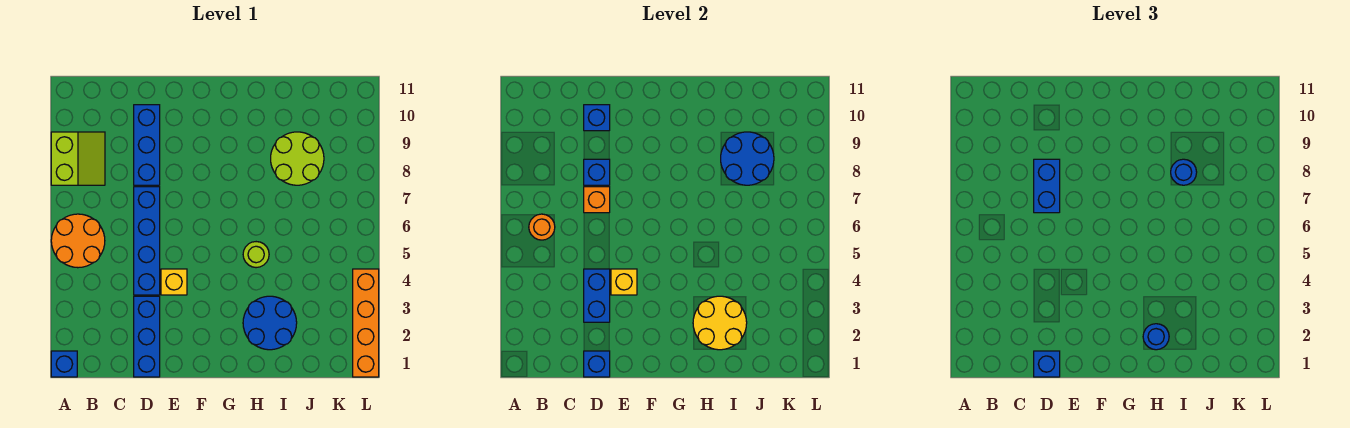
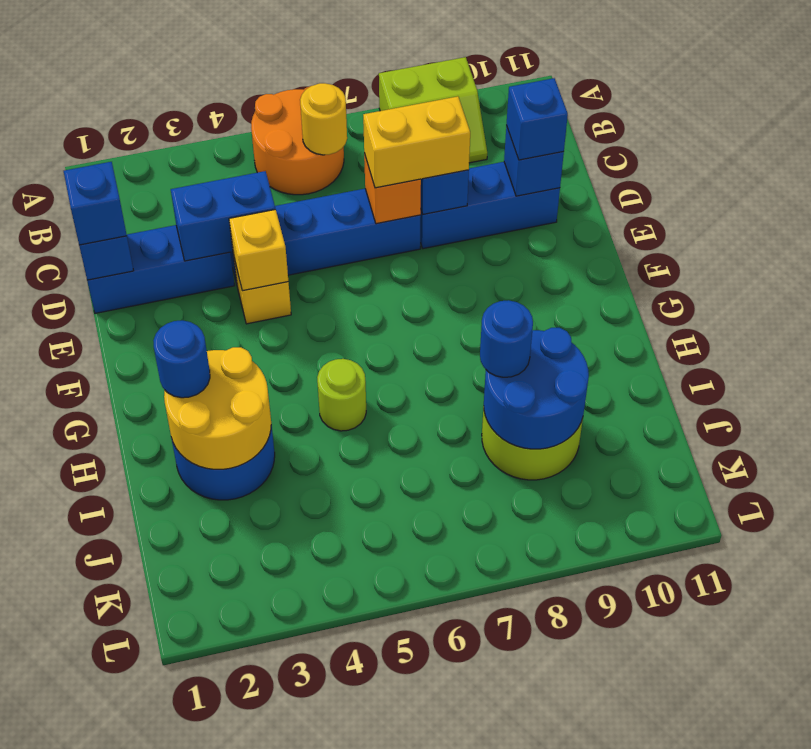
blue brick A1 level 1 -> blue brick D10 level 3
orange round brick B6 level 2 -> yellow round brick B6 level 2
blue brick D7:D8 level 3 -> yellow brick D7:D8 level 3
orange brick L1:L4 level 1 -> none

